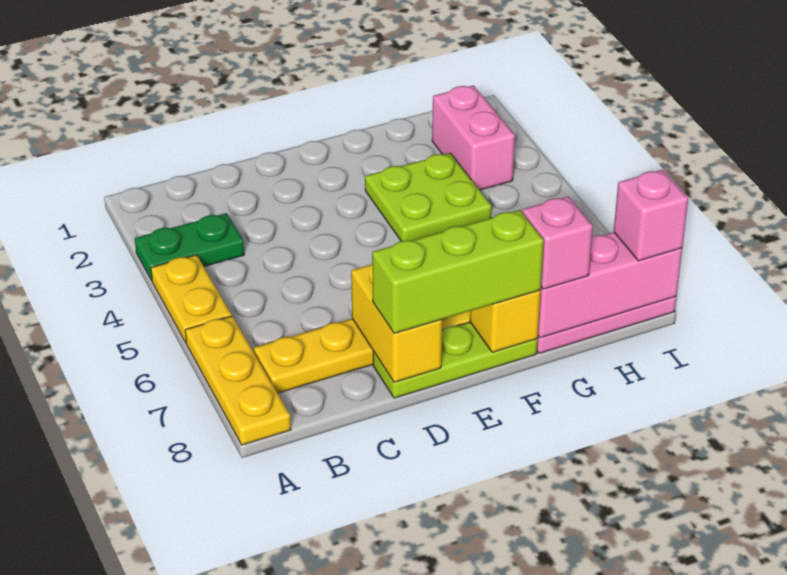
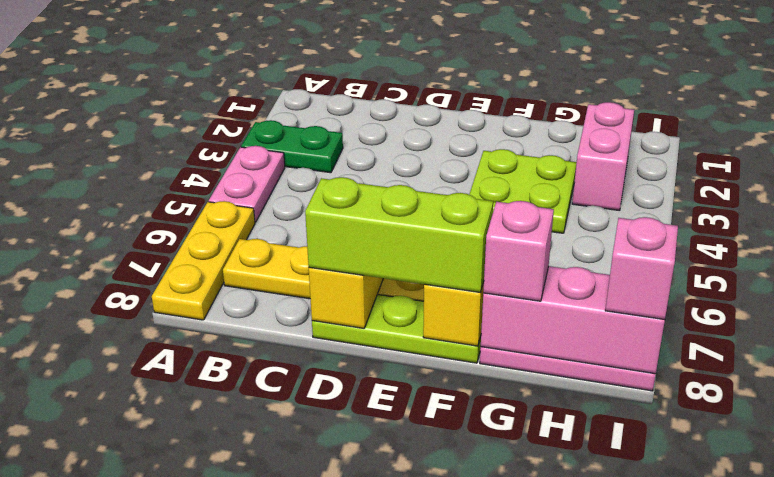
yellow plate A4:A5 level 1 -> pink plate A4:A5 level 1

